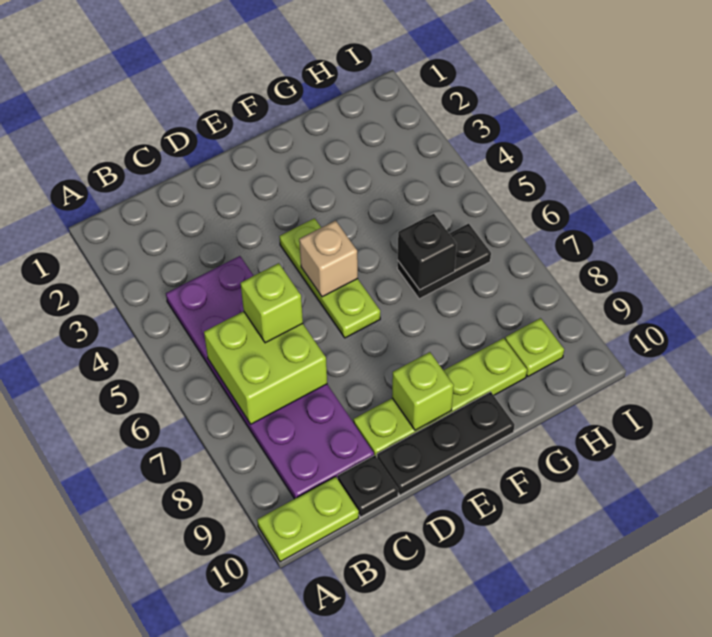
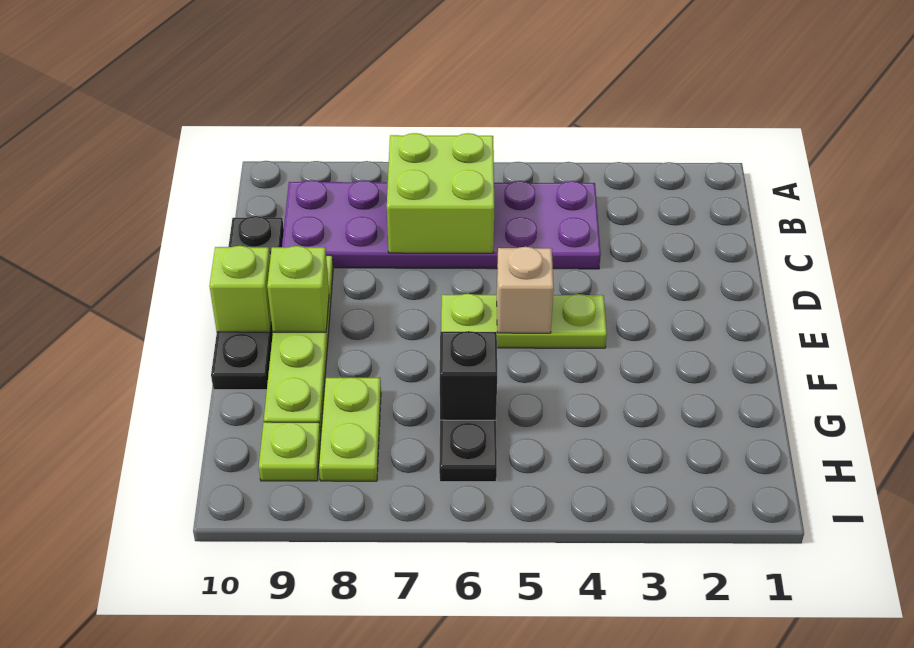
lime plate A10:B10 level 1 -> lime plate G8:H8 level 1
lime brick C6 level 3 -> lime brick E10 level 2

